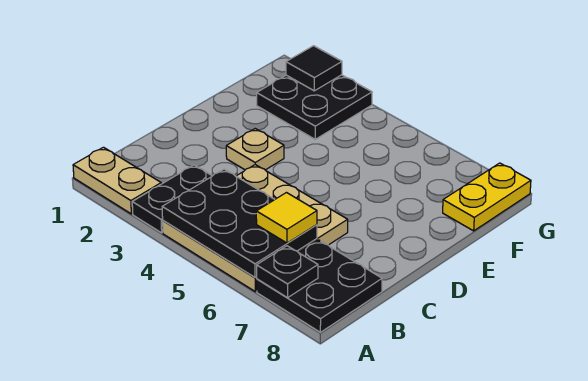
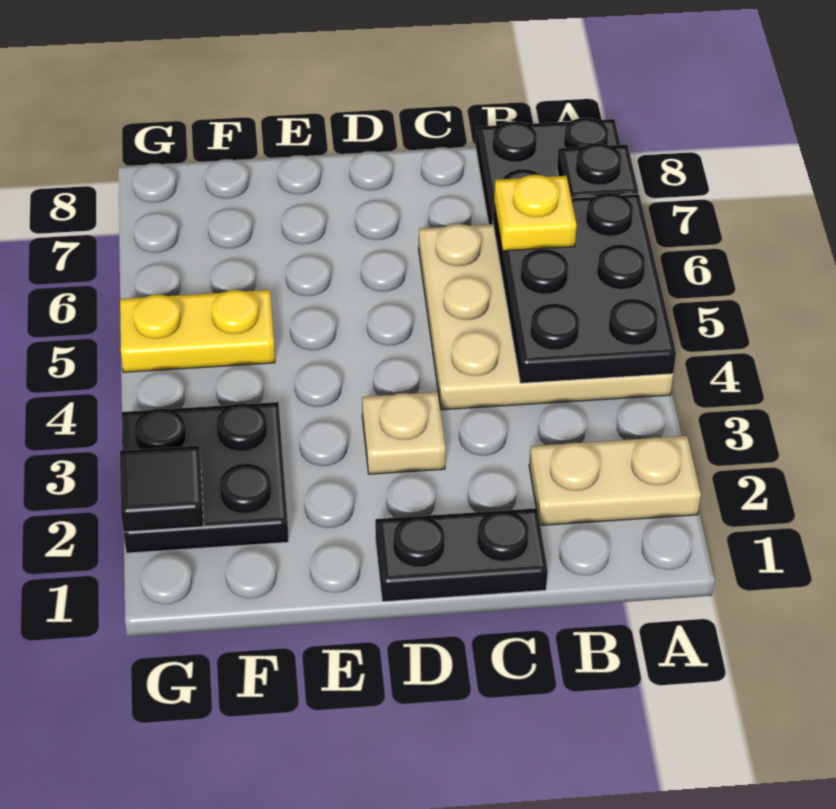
tan plate A1:A2 level 1 -> tan plate A2:B2 level 1
black plate A3:B3 level 1 -> black plate C1:D1 level 1
yellow tile B6 level 3 -> yellow plate B6 level 3
yellow plate F8:G8 level 1 -> yellow plate F5:G5 level 1

